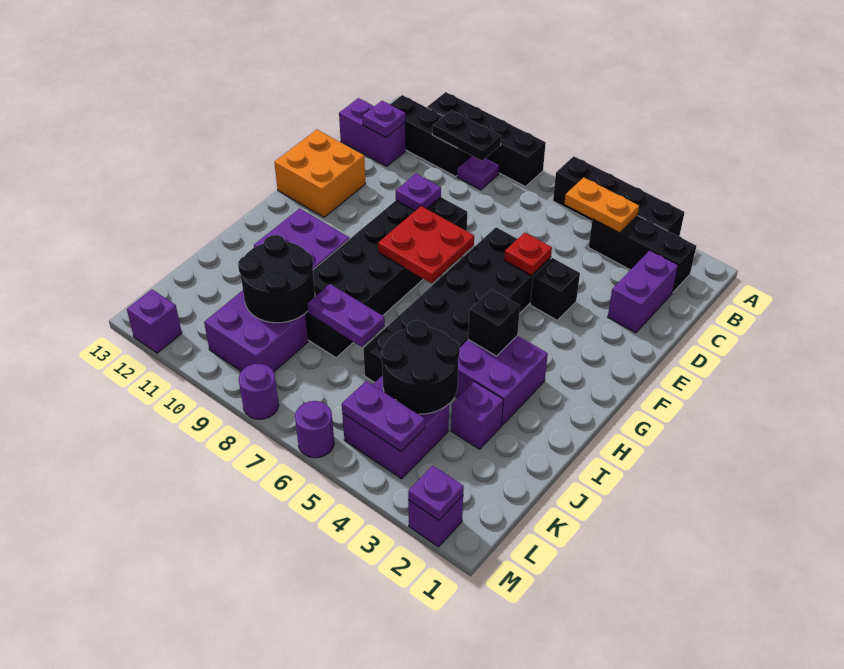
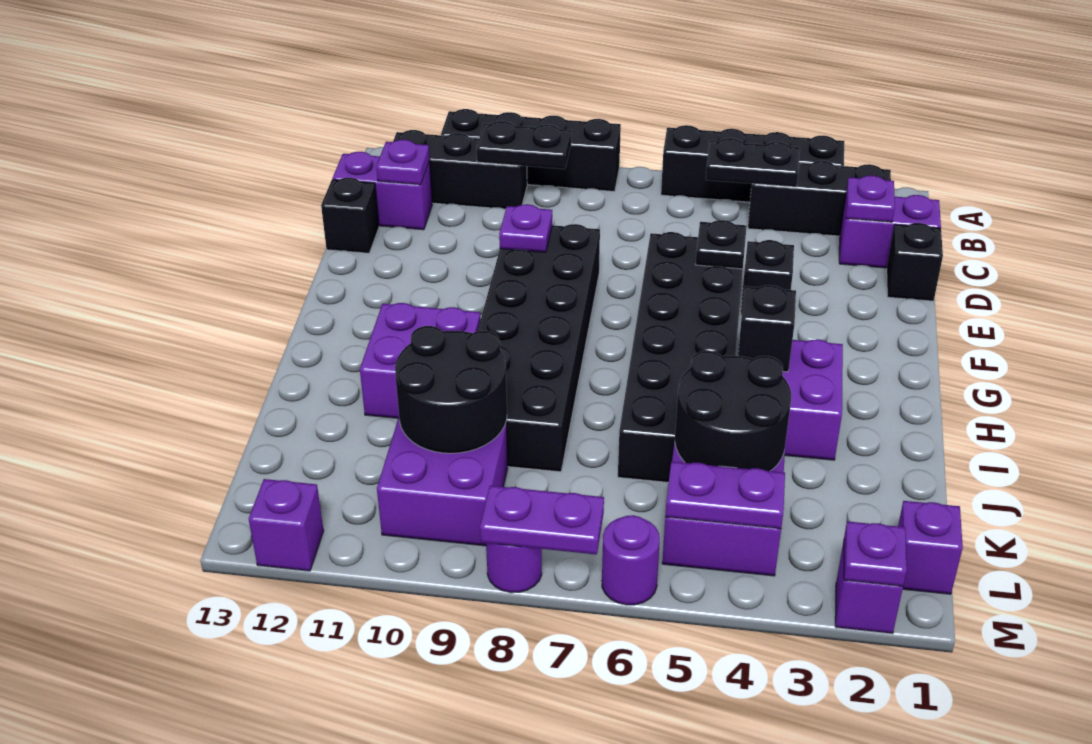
orange plate B4:B5 level 2 -> black plate B4:B5 level 2
purple plate B9 level 1 -> purple plate C2 level 2
purple brick C2:D2 level 1 -> purple brick C1:C2 level 1
none -> black brick D1 level 1
none -> black brick D13 level 1
red plate E5 level 2 -> black plate E5 level 2
orange brick E12:F13 level 1 -> none
red plate F7:G8 level 2 -> none
purple brick J3 level 1 -> purple brick L1 level 1
purple plate J7:J8 level 2 -> purple plate M7:M8 level 2

